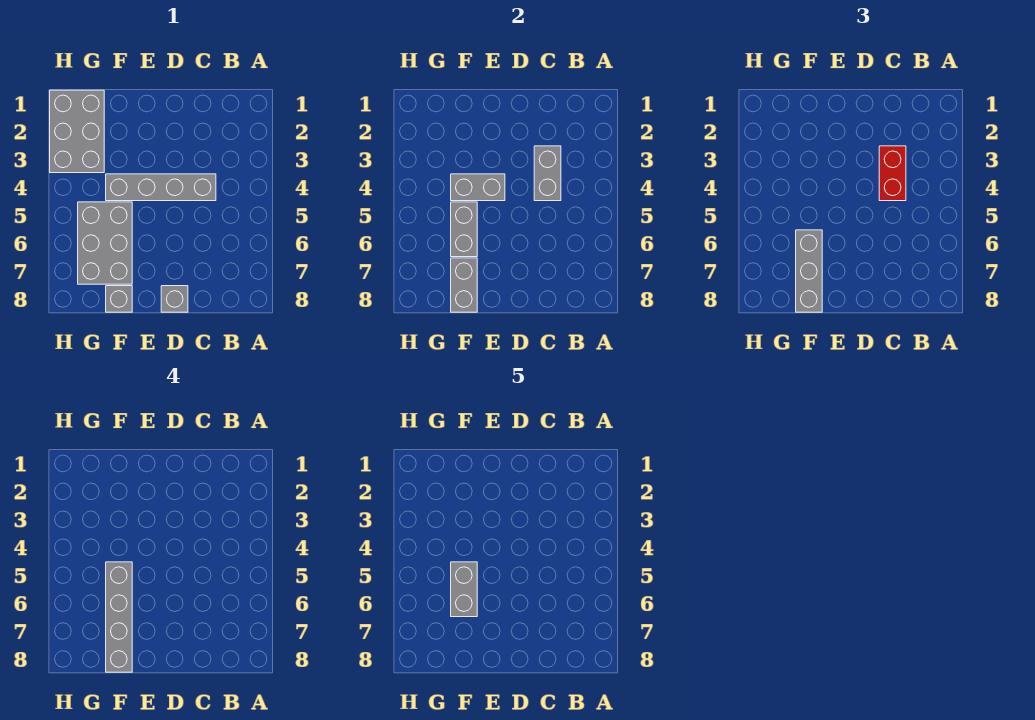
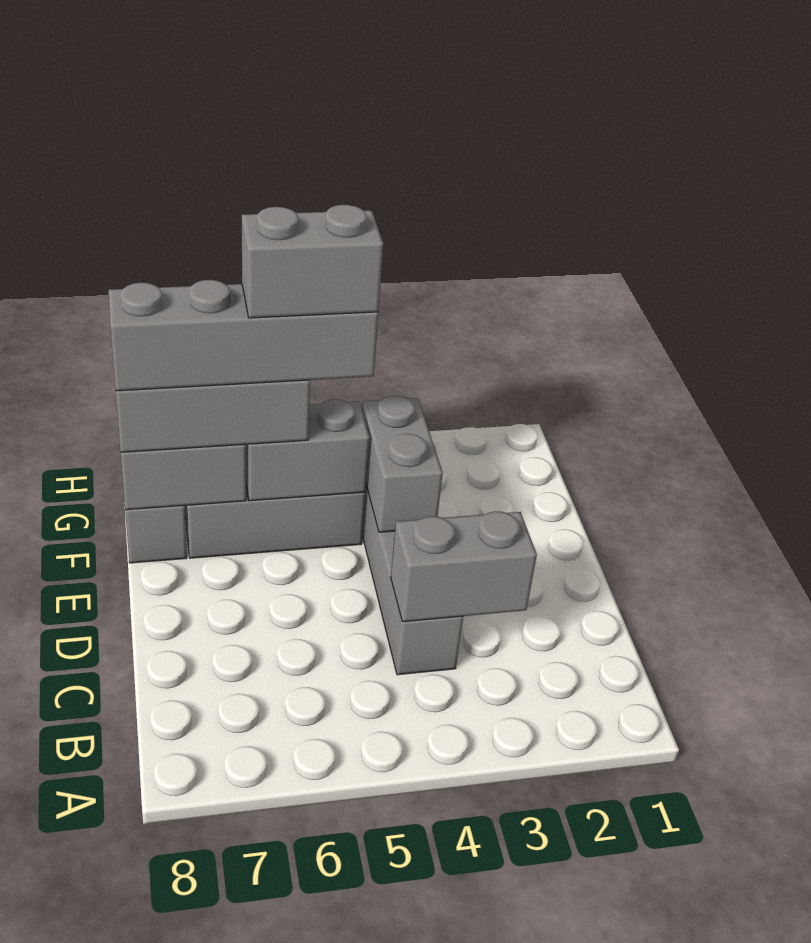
red brick C3:C4 level 3 -> none
grey brick D8 level 1 -> none
grey brick G1:H3 level 1 -> none

